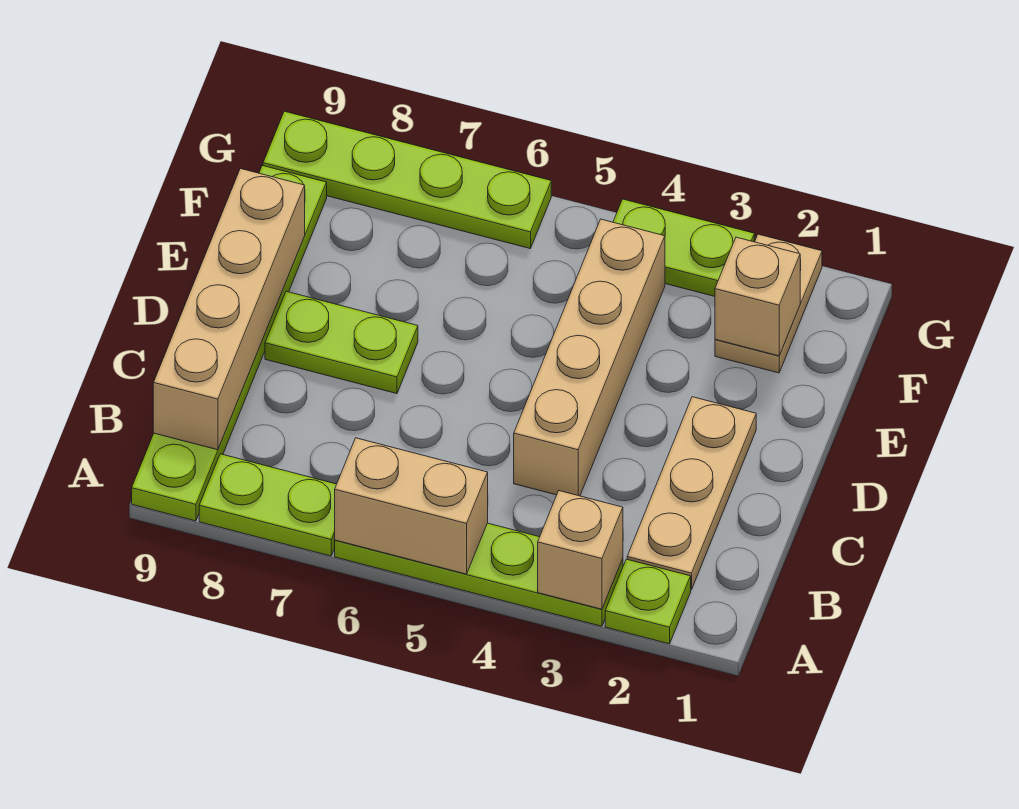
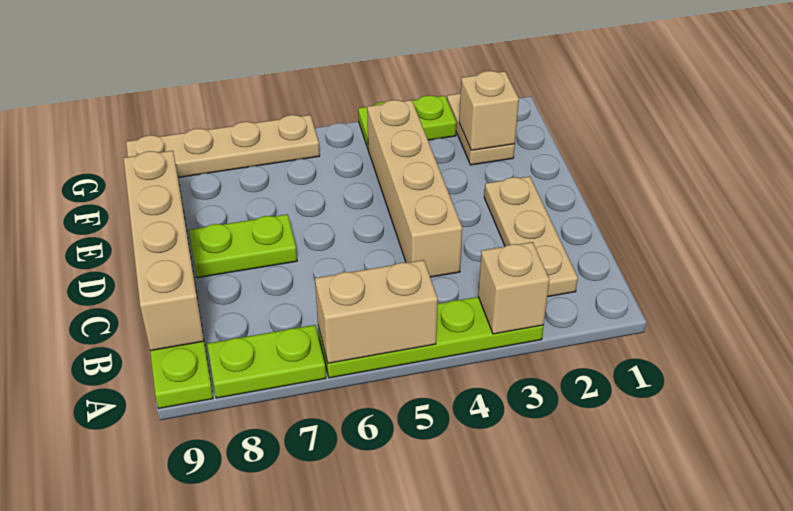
lime plate A2 level 1 -> none
lime plate G6:G9 level 1 -> tan plate G6:G9 level 1

